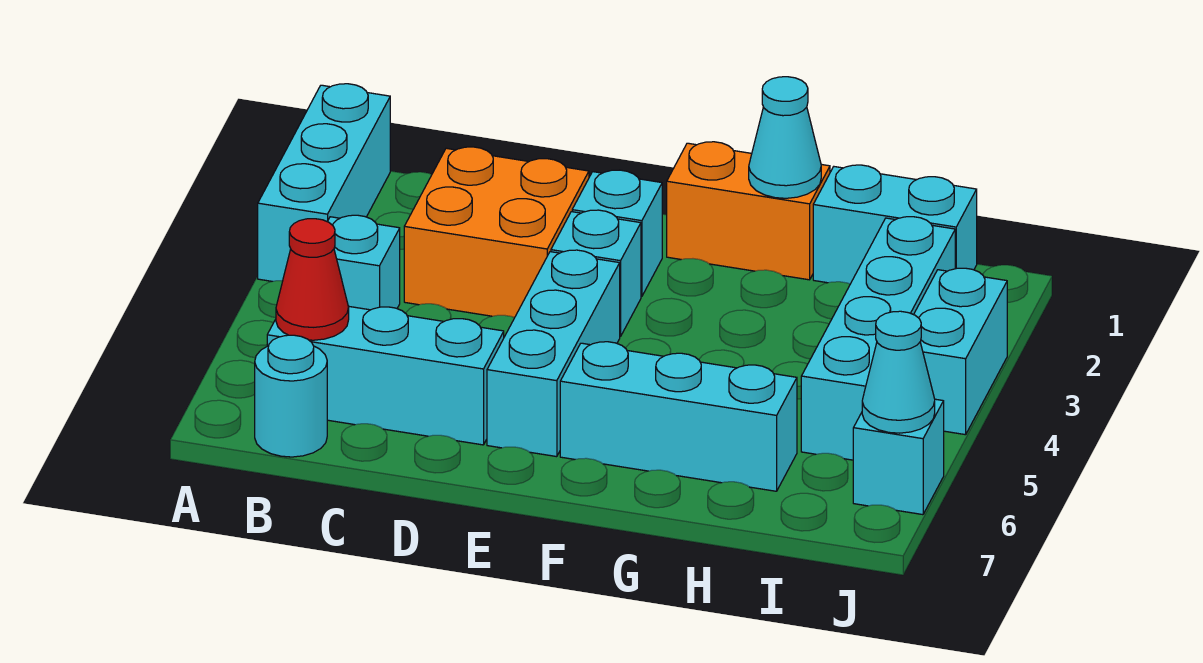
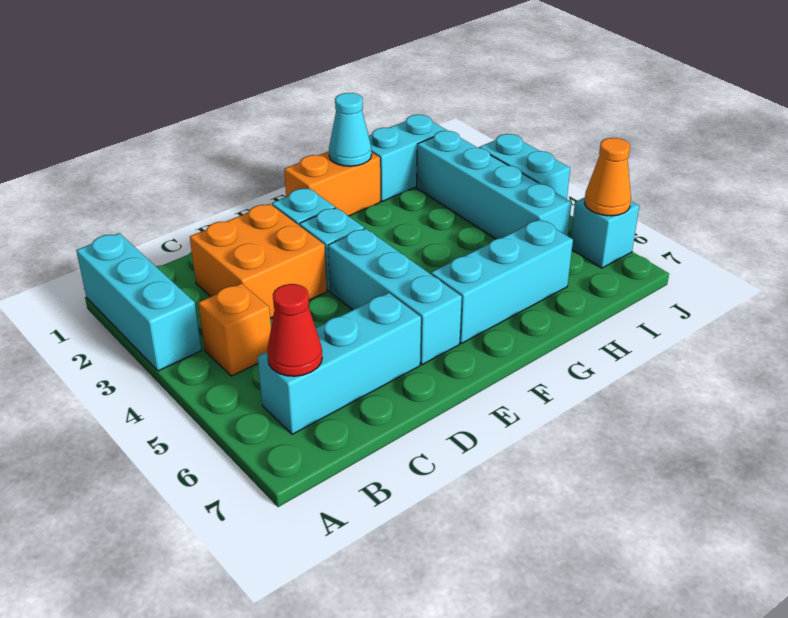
cyan brick B4 level 1 -> orange brick B4 level 1
cyan round brick B7 level 1 -> none
cyan cone J6 level 2 -> orange cone J6 level 2

